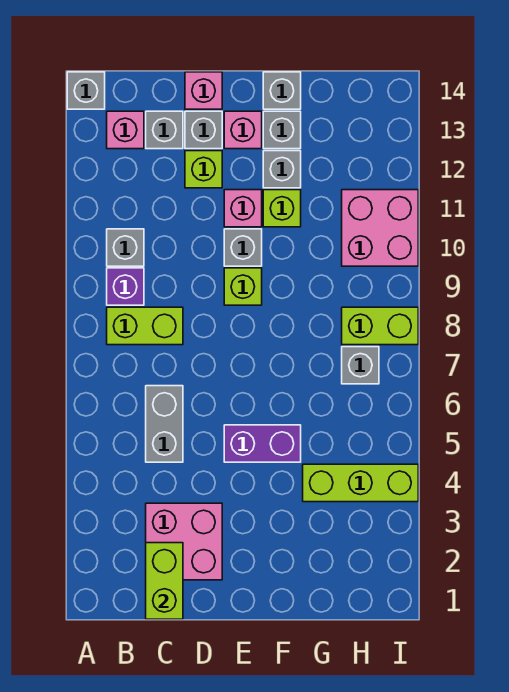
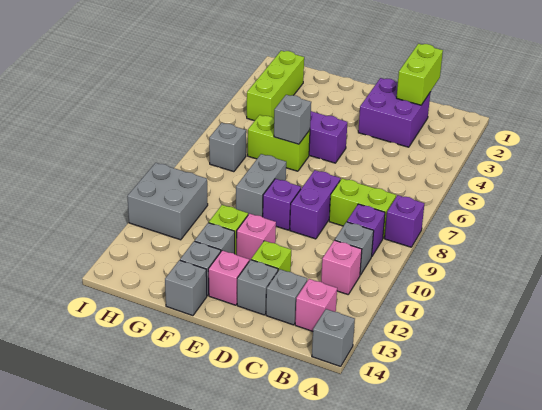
none -> purple brick A8 level 1
pink brick C2:D3 level 1 -> purple brick C2:D3 level 1
grey brick C5:C6 level 1 -> grey brick F8:F9 level 1
none -> purple brick D8:D9 level 1
pink brick D14 level 1 -> pink brick B11 level 1
lime brick E9 level 1 -> purple brick E9 level 1
grey brick E10 level 1 -> grey brick F6 level 2
lime brick G4:I4 level 1 -> lime brick H2:H4 level 1
lime brick H8:I8 level 1 -> lime brick F6:G6 level 1
pink brick H10:I11 level 1 -> grey brick H10:I11 level 1

